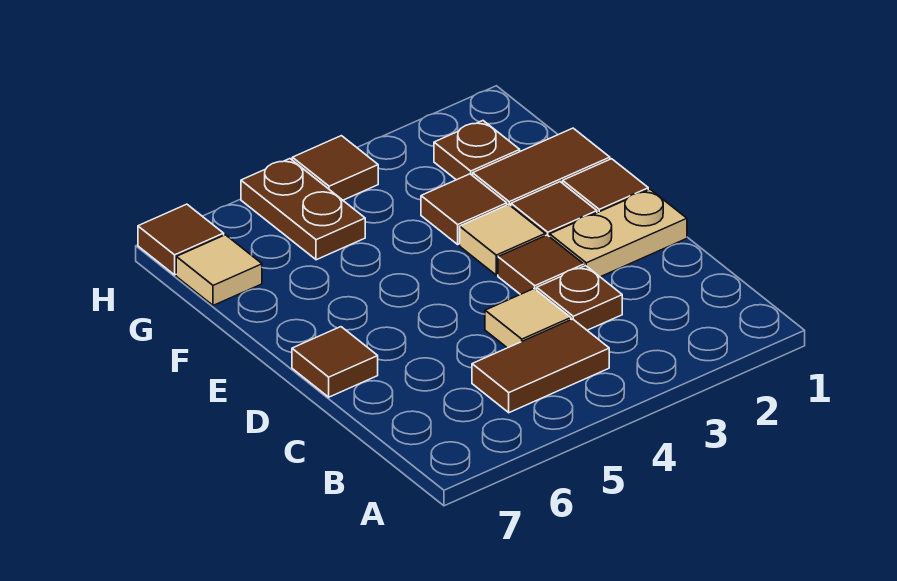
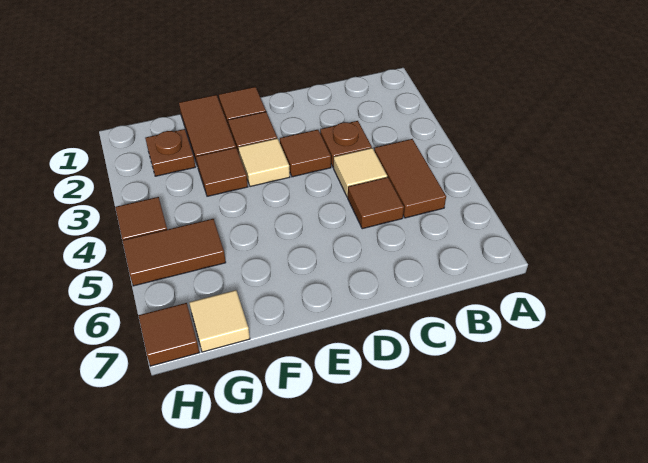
tan plate D1:D2 level 1 -> none
brown tile D7 level 1 -> brown tile C5 level 1
brown plate G5:H5 level 1 -> brown tile G5:H5 level 1

